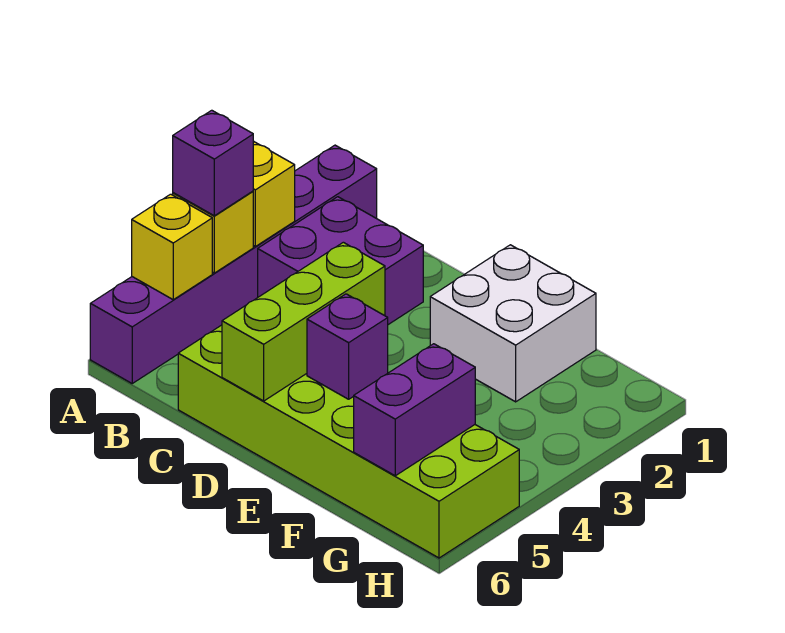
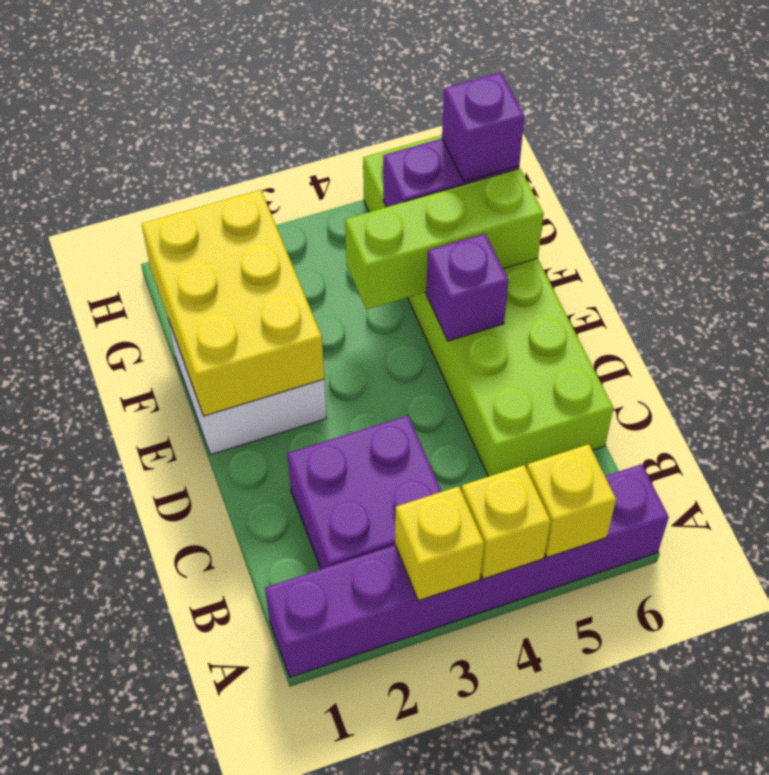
purple brick A4 level 3 -> purple brick G6 level 3
lime brick D4:D6 level 2 -> lime brick F4:F6 level 2
none -> yellow brick E1:G2 level 2

